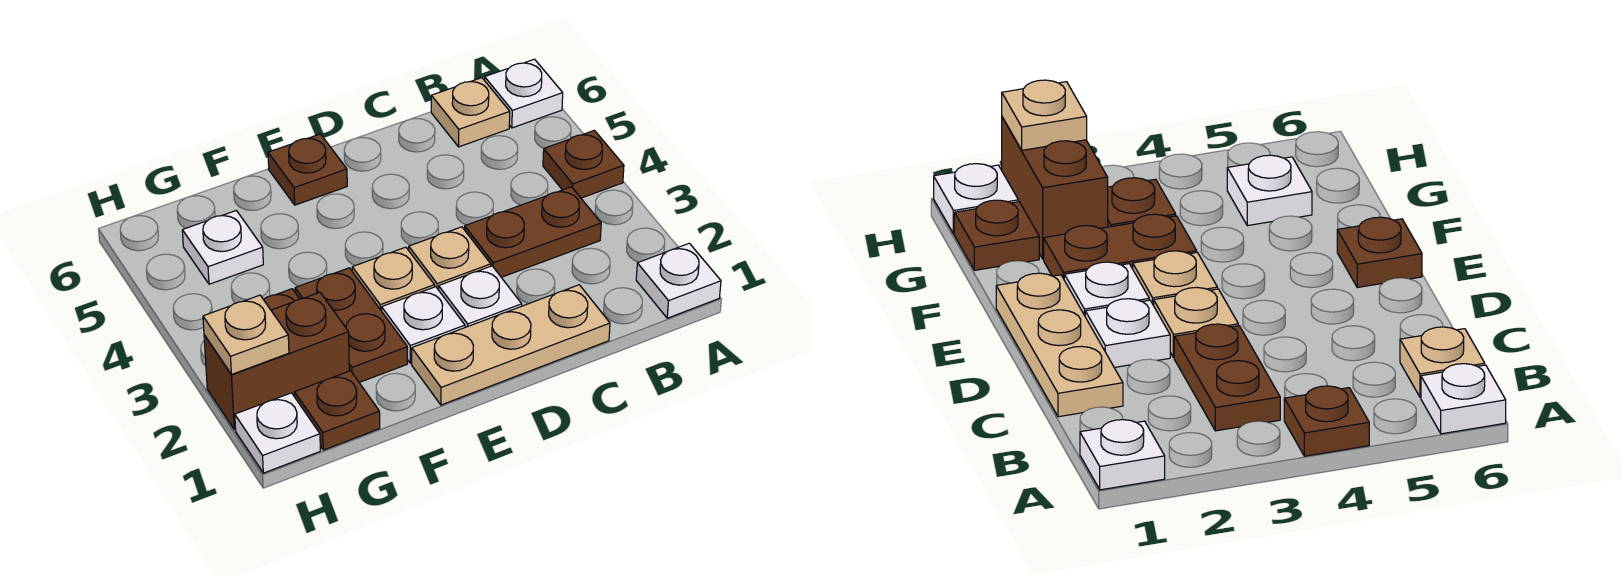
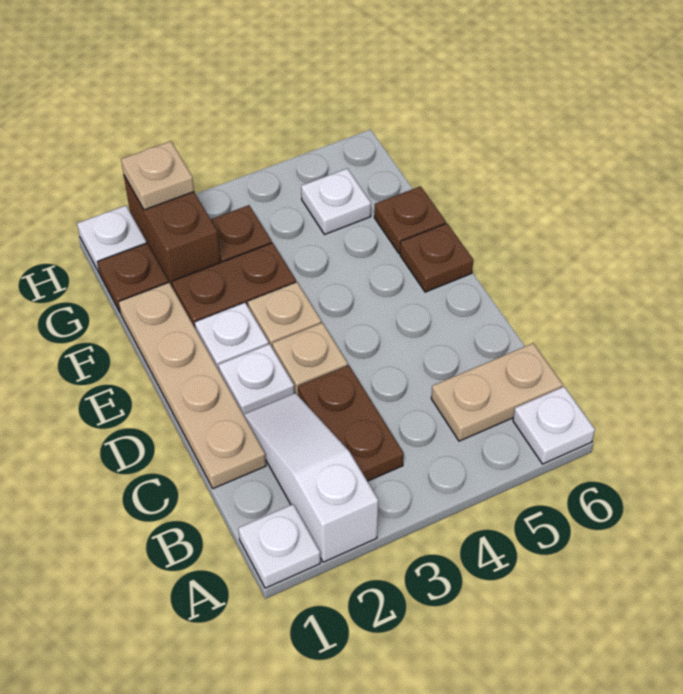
none -> white slope A2:C2 level 1 top A
brown plate A4 level 1 -> brown plate F6 level 1
tan plate B6 level 1 -> tan plate B5:B6 level 1
tan plate C1:E1 level 1 -> tan plate C1:F1 level 1

